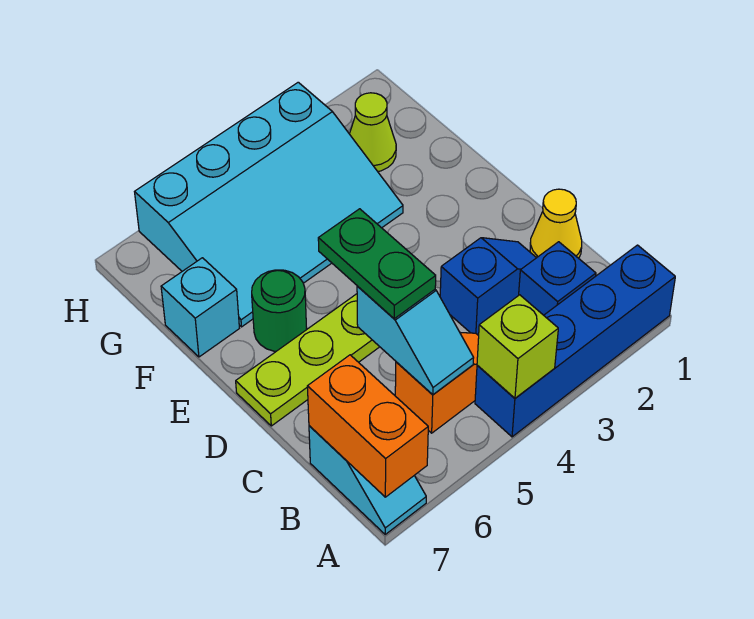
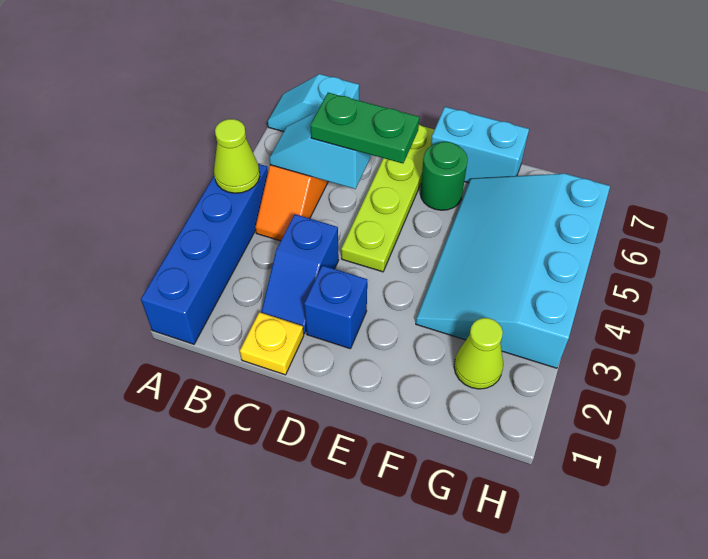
lime brick A4 level 2 -> lime cone A4 level 2
orange brick A7:B7 level 2 -> none
blue brick B2 level 1 -> blue brick D2 level 1
yellow cone C1 level 1 -> yellow plate C1 level 1
cyan brick F7 level 1 -> cyan brick E7:F7 level 1

